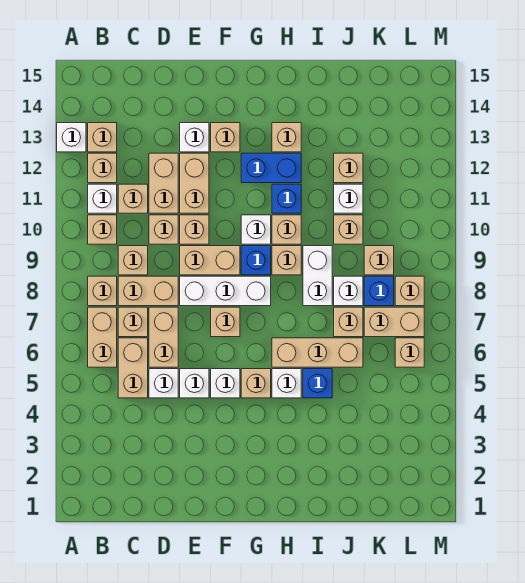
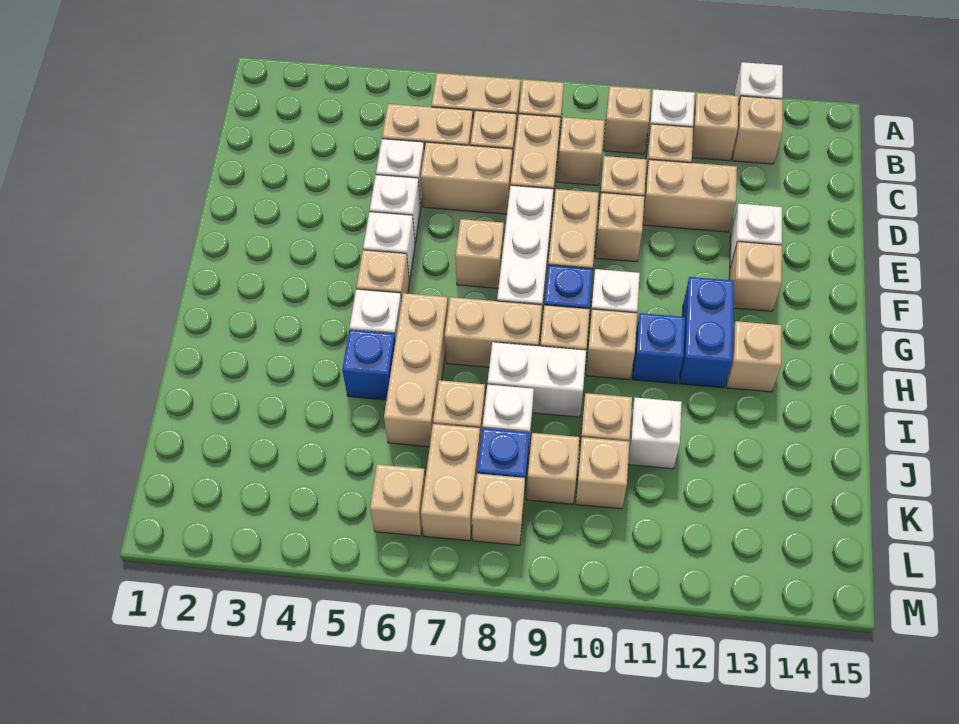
tan brick E11:E12 level 1 -> tan brick H7:H8 level 1
tan brick J12 level 1 -> tan brick K10 level 1

